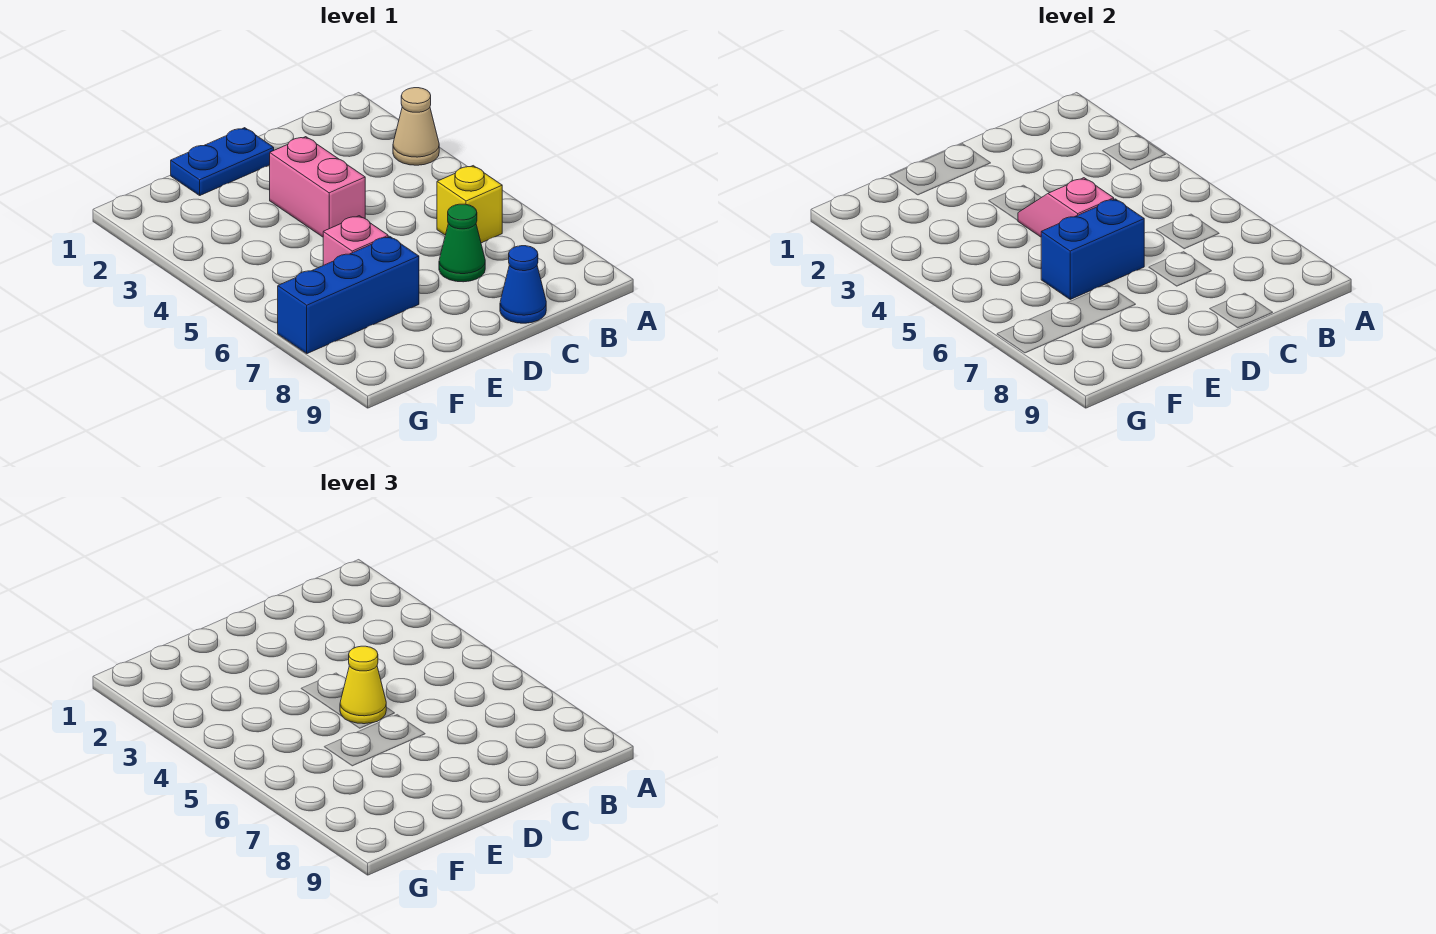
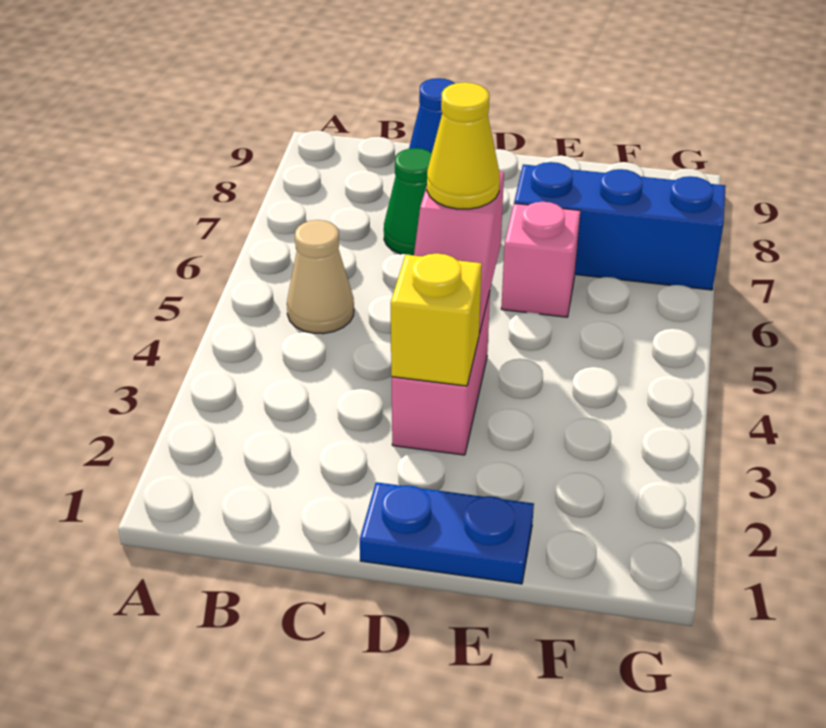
tan cone A3 level 1 -> tan cone B5 level 1
yellow brick B6 level 1 -> yellow brick D3 level 2
blue brick D6:E6 level 2 -> none

